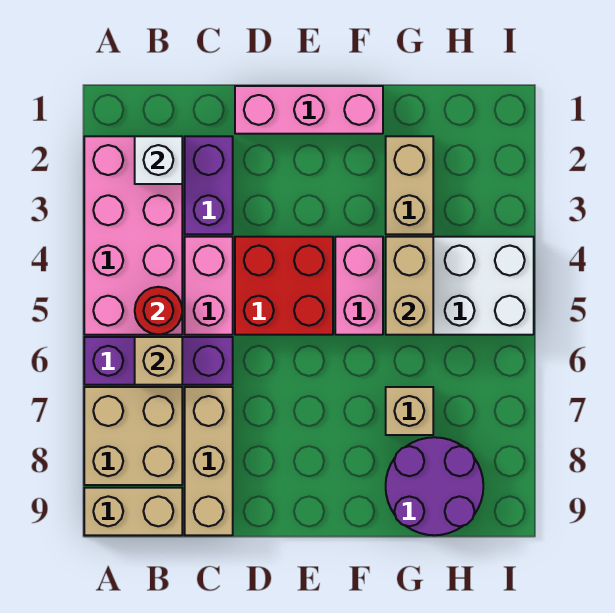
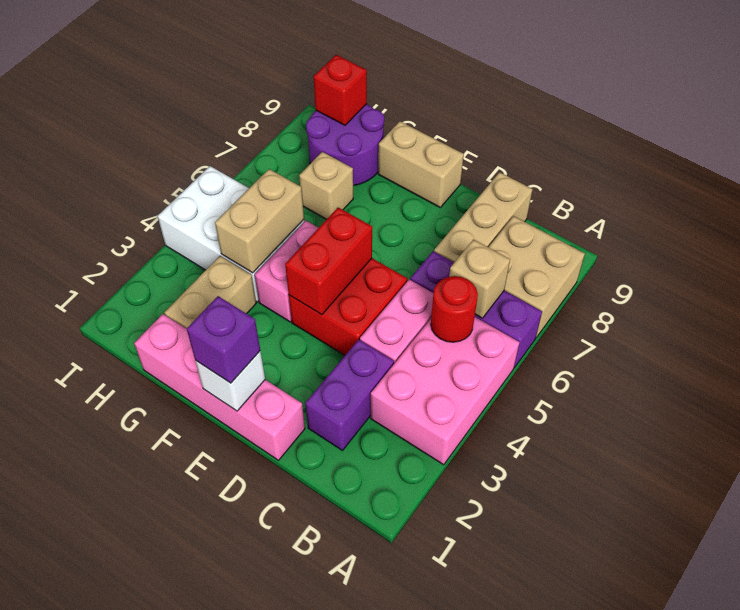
pink brick A2:B5 level 1 -> pink brick A3:B5 level 1
tan brick A9:B9 level 1 -> tan brick E9:F9 level 1
white brick B2 level 2 -> white brick E1 level 2
pink brick D1:F1 level 1 -> pink brick D1:G1 level 1
none -> purple brick E1 level 3
none -> red brick E4:E5 level 2
none -> red brick H9 level 2

